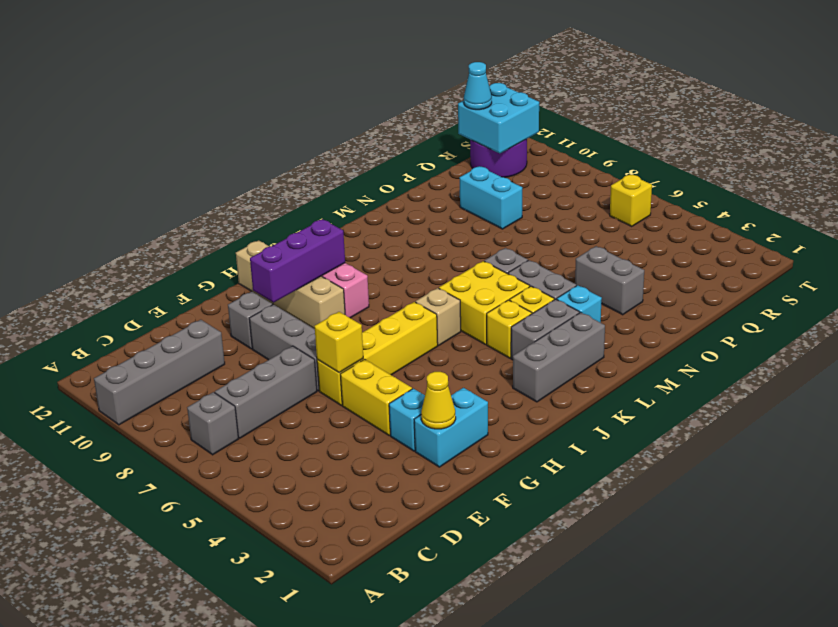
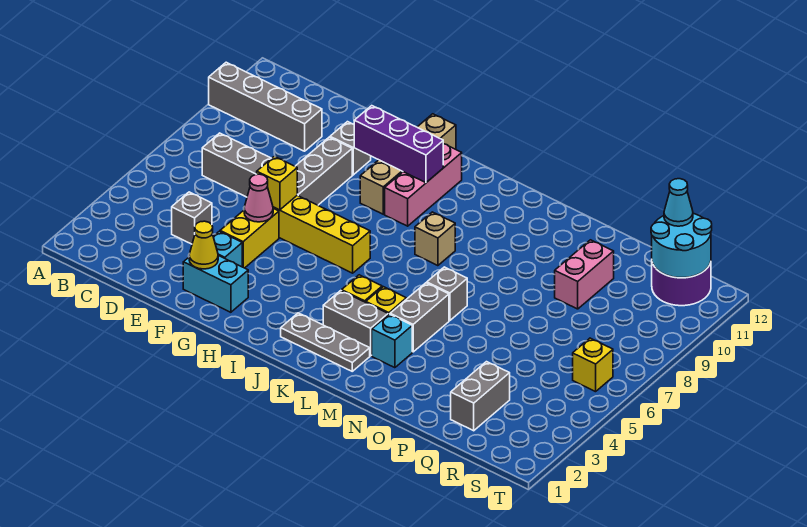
grey brick B7 level 1 -> grey brick D4 level 1
none -> pink cone F5 level 2
grey brick J2:L2 level 1 -> grey plate J2:L2 level 1
tan brick J6 level 1 -> tan brick K8 level 1
yellow brick K5:L6 level 1 -> none
grey brick O3:O4 level 1 -> grey brick Q2:Q3 level 1
cyan brick P9:P10 level 1 -> pink brick P9:P10 level 1
cyan brick R11:S12 level 2 -> cyan round brick R11:S12 level 2

